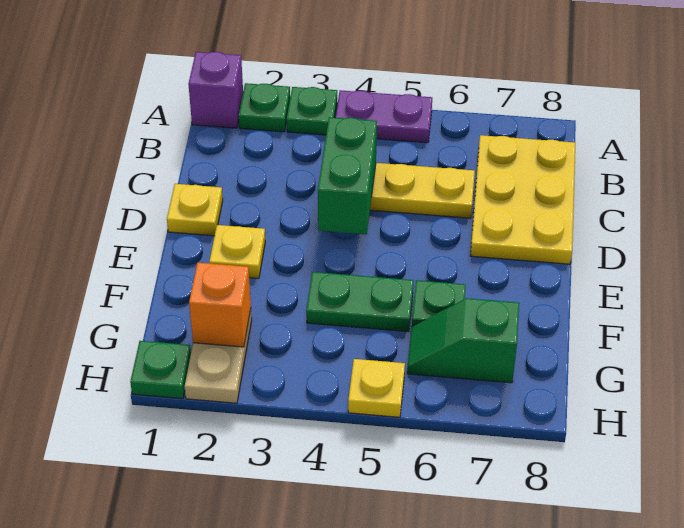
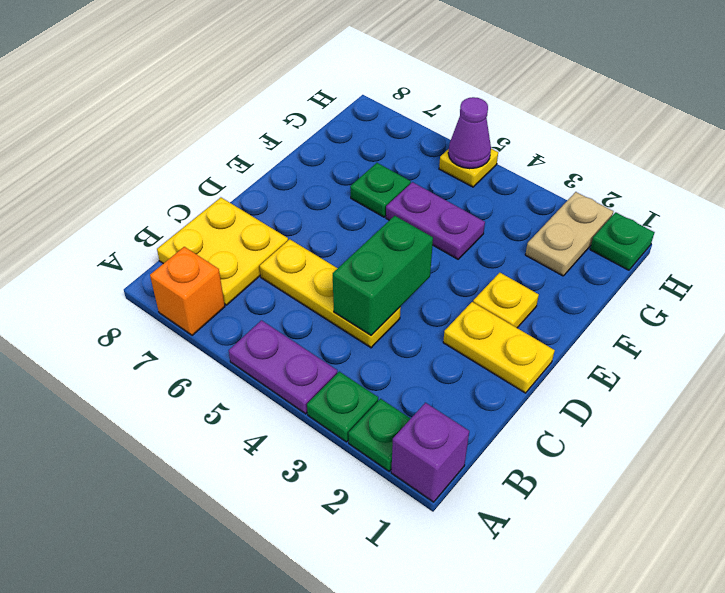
yellow plate B7:D8 level 1 -> yellow plate B7:C8 level 1
yellow plate D1 level 1 -> yellow plate D1:D2 level 1
green plate F4:F5 level 1 -> purple plate F4:F5 level 1
orange brick G2 level 2 -> orange brick A7 level 1
green slope G6:G7 level 1 top 7 -> none
none -> purple cone H5 level 2

